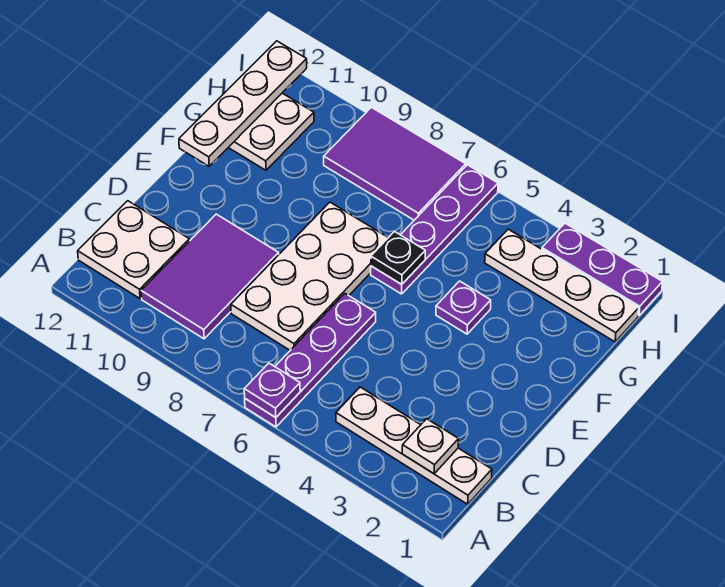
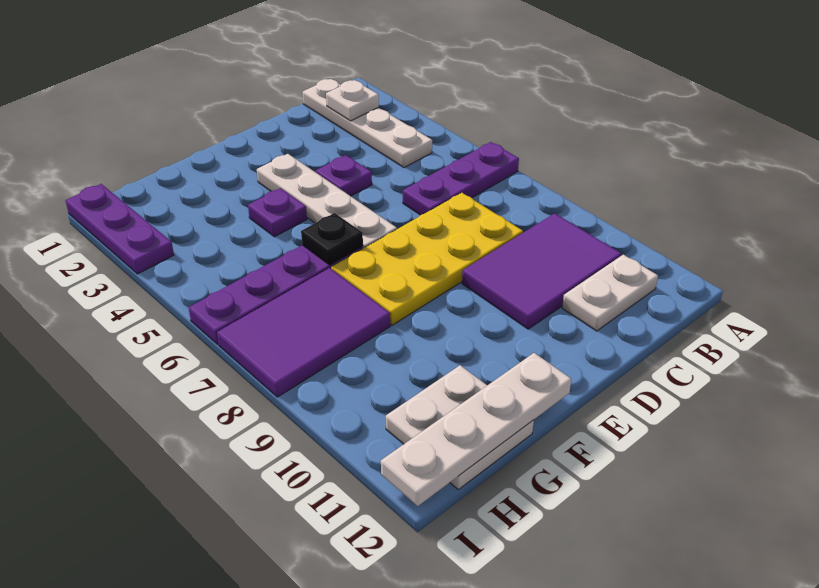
purple plate A6:D6 level 1 -> purple plate A6:C6 level 1
purple plate A6 level 2 -> purple plate D4 level 1
white plate B11:C12 level 1 -> white plate B11:C11 level 1
white plate C7:F8 level 1 -> yellow plate C7:F8 level 1
white plate H1:H4 level 1 -> white plate E3:E6 level 1
purple tile H7:I9 level 1 -> purple tile G7:I8 level 1

